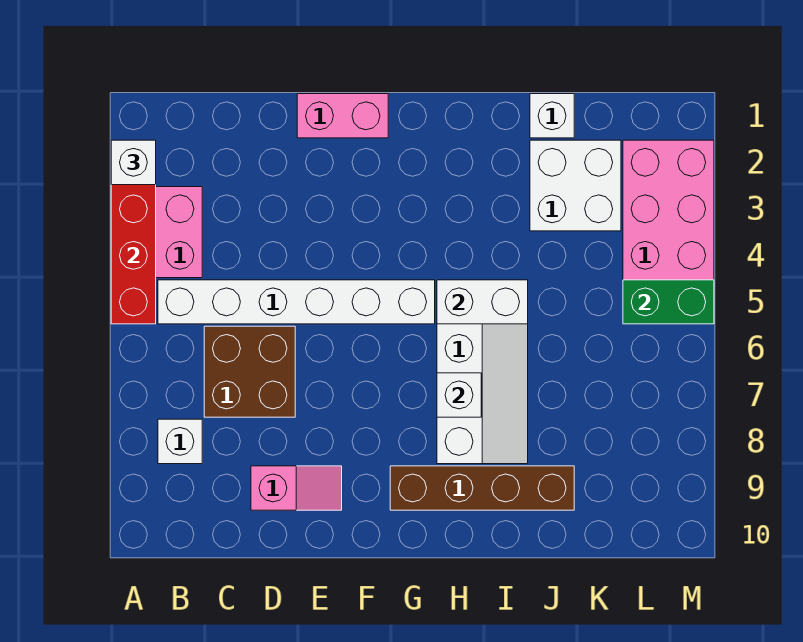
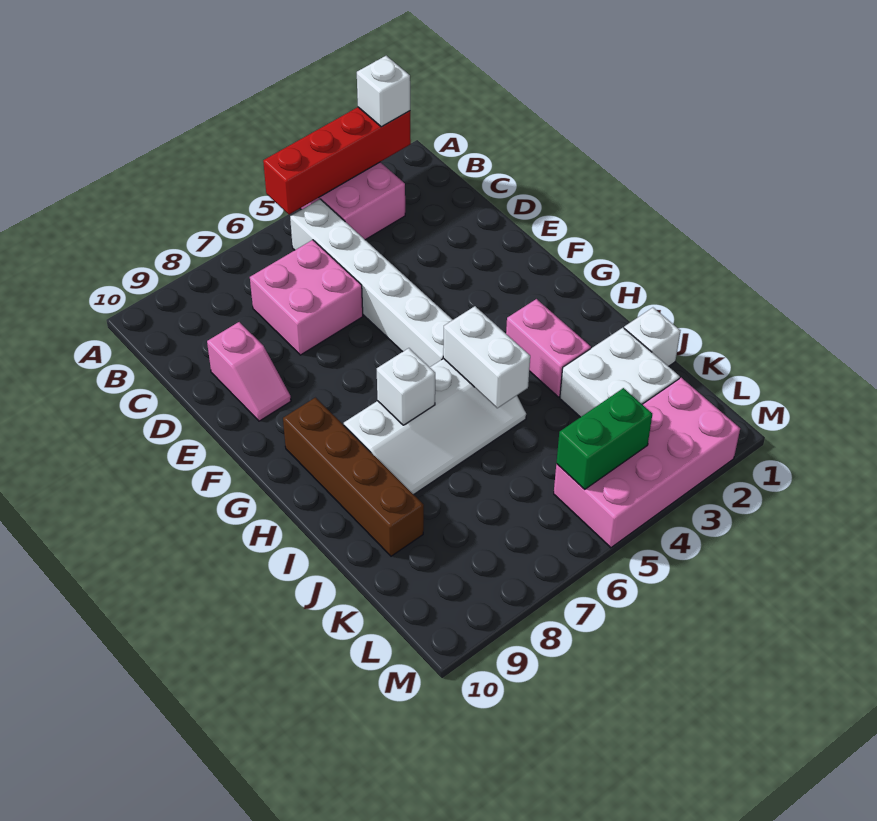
white brick B8 level 1 -> none
brown brick C6:D7 level 1 -> pink brick C6:D7 level 1
pink brick E1:F1 level 1 -> pink brick H3:I3 level 1
green brick L5:M5 level 2 -> green brick L4:L5 level 2

